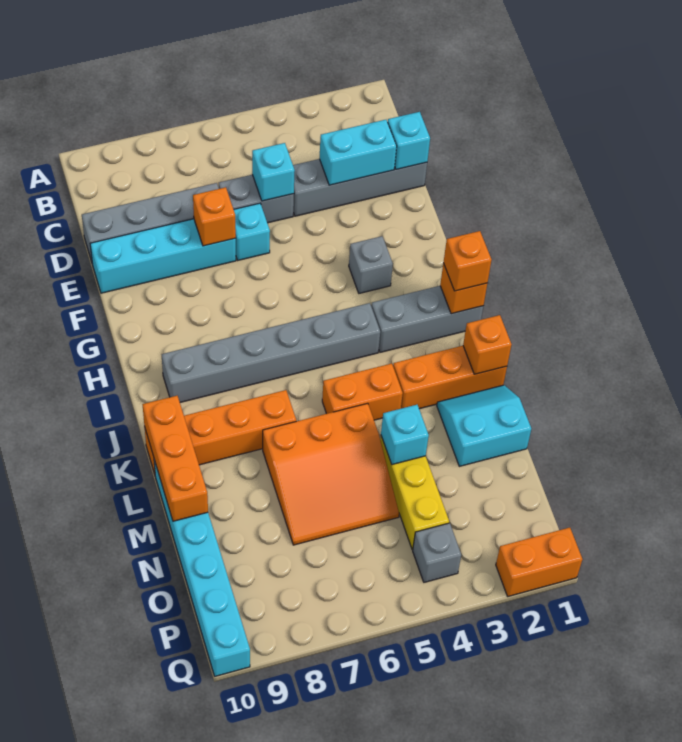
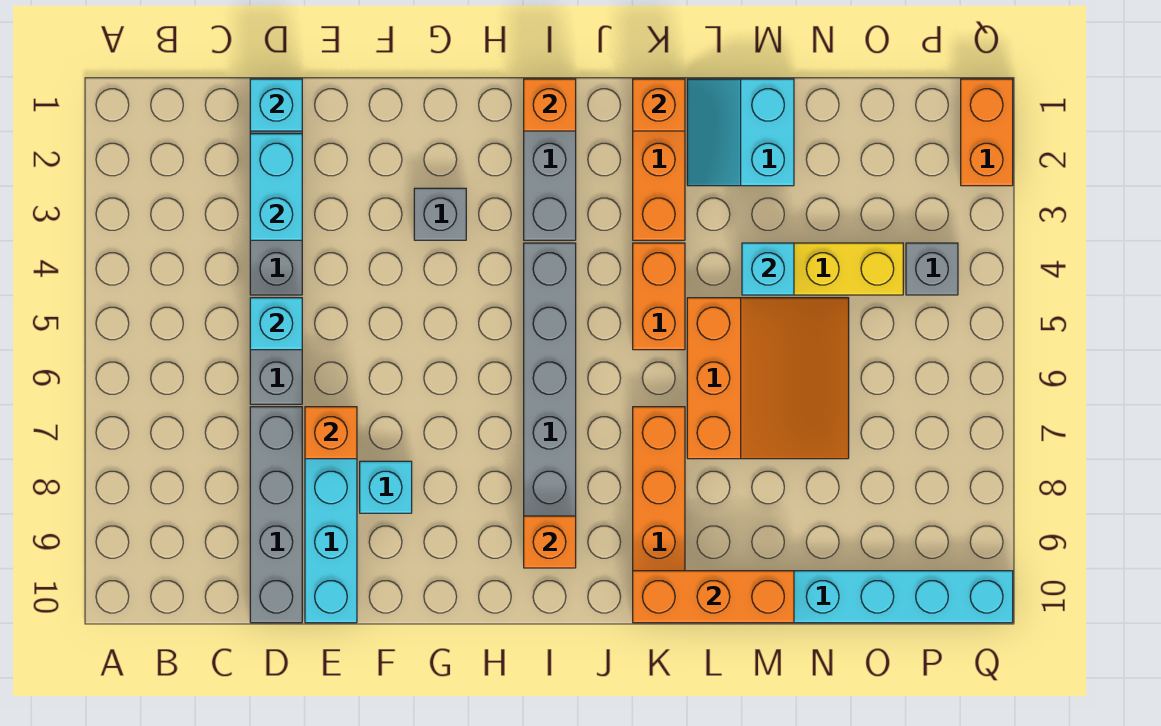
cyan brick E6 level 1 -> cyan brick F8 level 1
orange brick I1 level 3 -> orange brick I9 level 2

